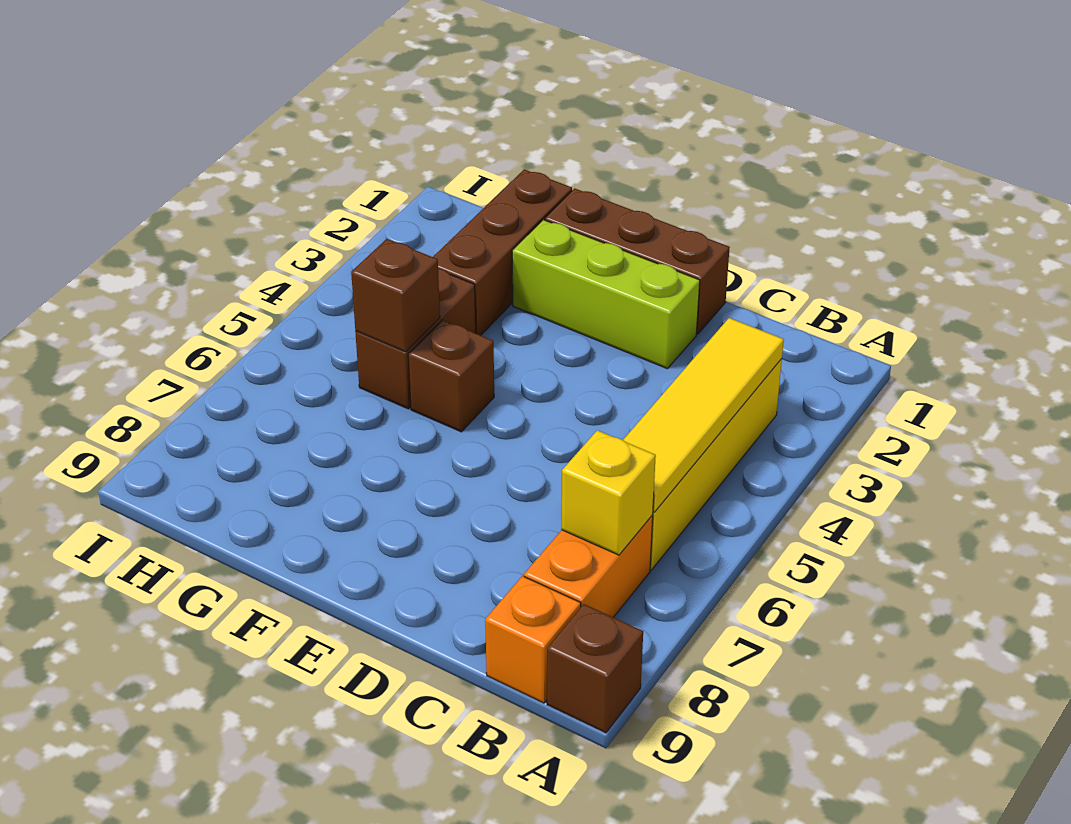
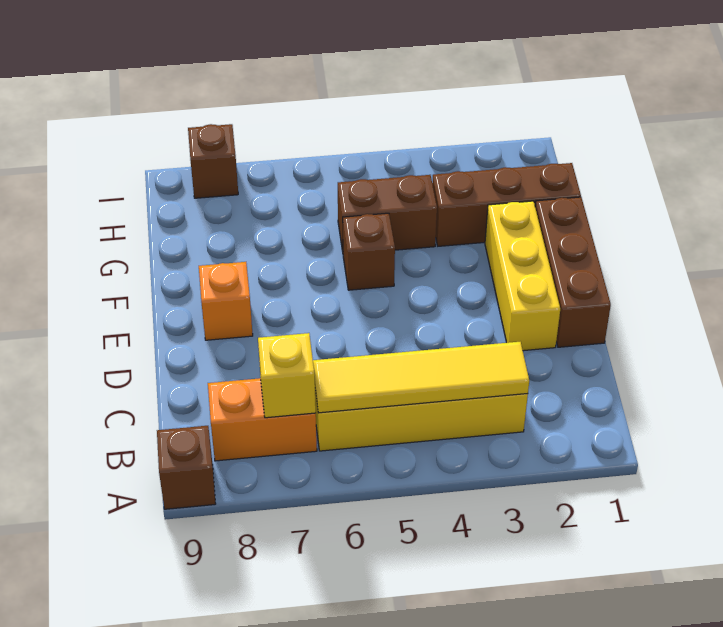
orange brick B9 level 1 -> orange brick E8 level 1
lime brick D2:F2 level 1 -> yellow brick D2:F2 level 1
brown brick G5 level 2 -> brown brick I8 level 1

